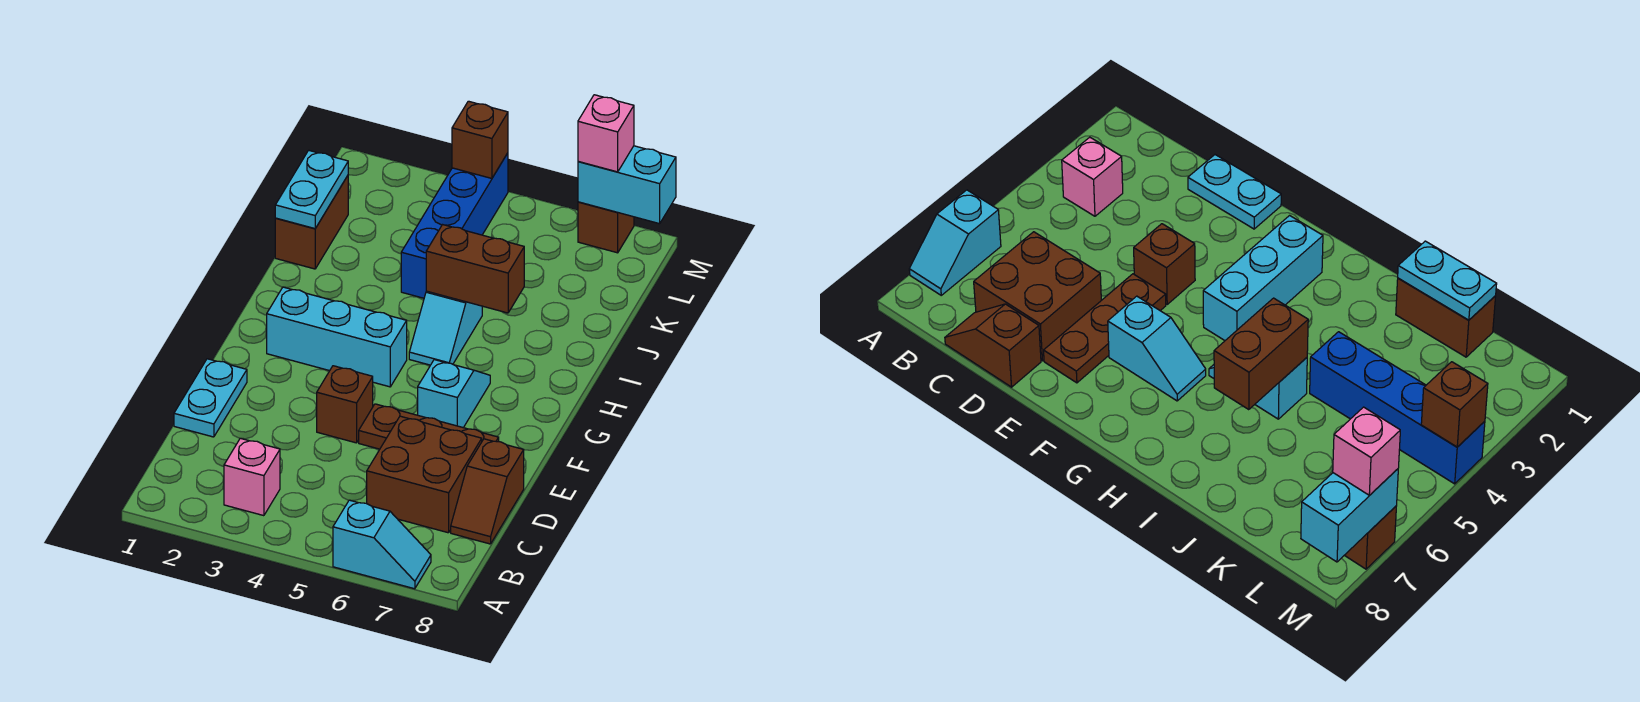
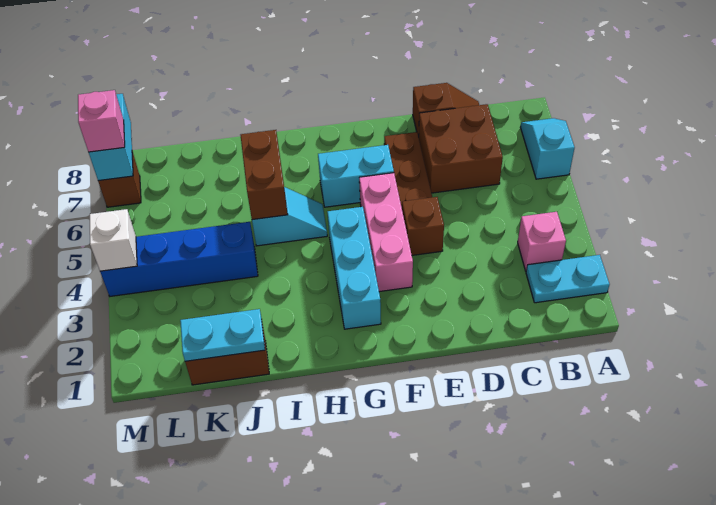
cyan plate D1:E1 level 1 -> cyan plate A2:B2 level 1
none -> pink brick F3:F5 level 1
cyan slope F6:G6 level 1 top F -> cyan brick F6:G6 level 1
brown brick M4 level 2 -> white brick M4 level 2

